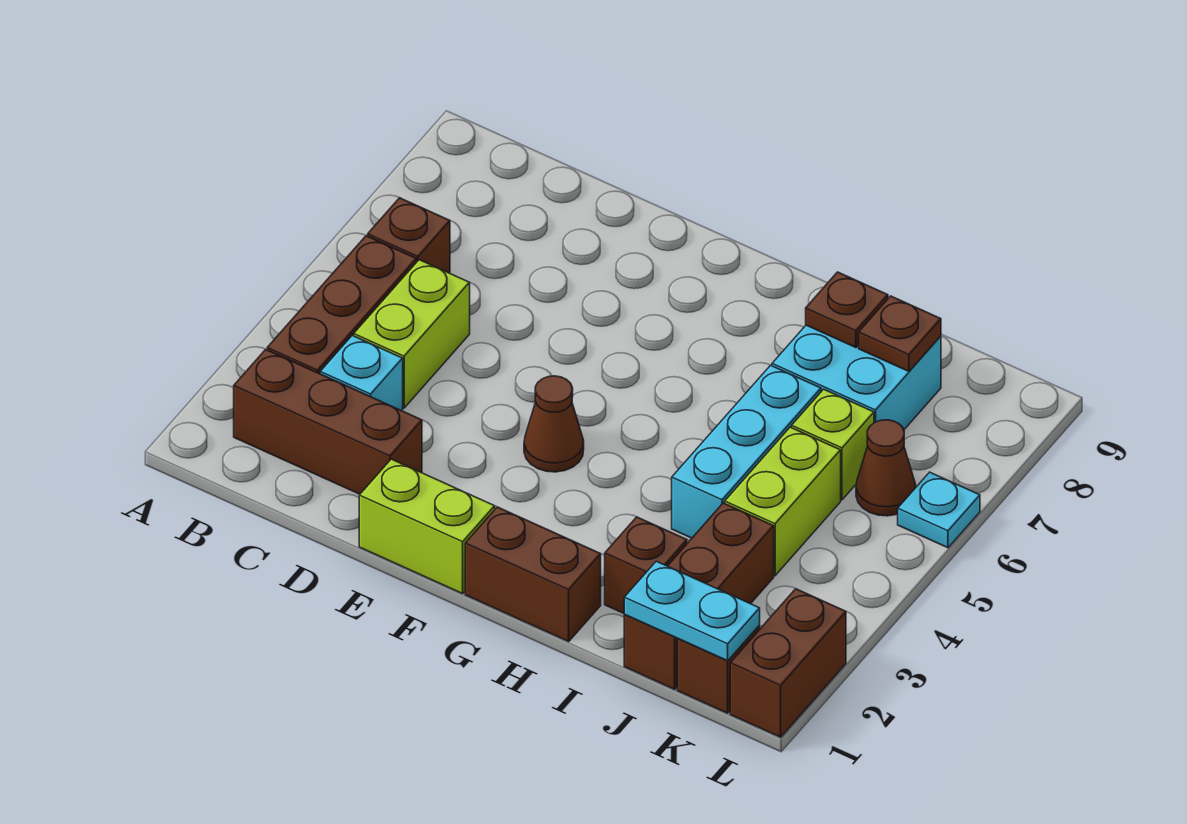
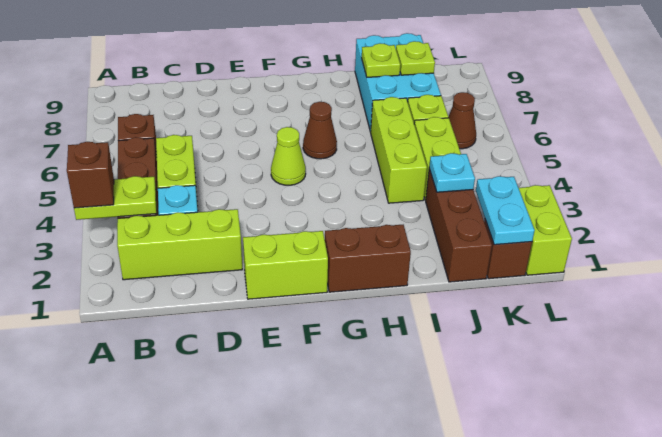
none -> lime plate A3:B3 level 2
brown brick B2:D2 level 1 -> lime brick B2:D2 level 1
brown cone F4 level 1 -> brown cone G6 level 1
none -> lime cone F5 level 1
brown brick I2 level 1 -> brown brick A3 level 3
cyan brick I4:I6 level 1 -> lime brick I4:I6 level 1
cyan brick I7:J8 level 1 -> cyan brick I7:J9 level 1
brown plate I8 level 2 -> lime plate I8 level 2
cyan plate J1:K1 level 2 -> cyan plate K1:K2 level 2
brown plate J8 level 2 -> lime plate J8 level 2
brown brick L1:L2 level 1 -> lime brick L1:L2 level 1
cyan plate L6 level 1 -> cyan plate J3 level 2

